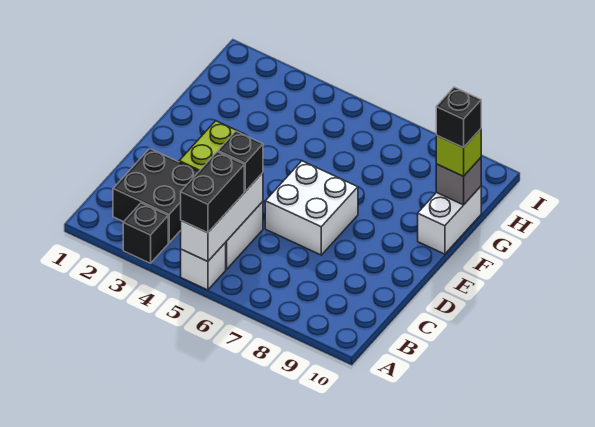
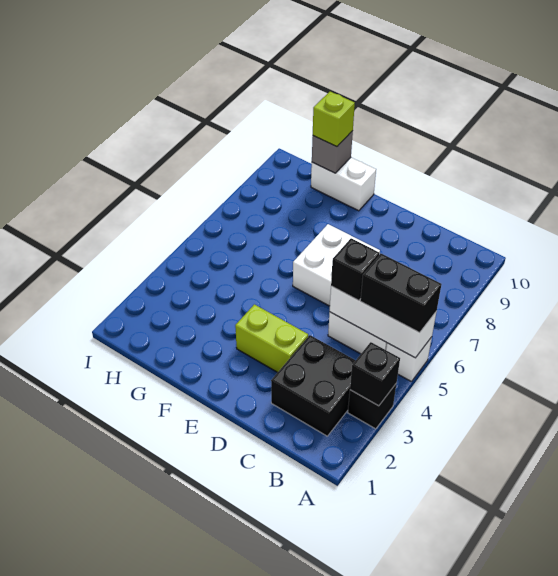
black brick G10 level 4 -> black brick A3 level 2

